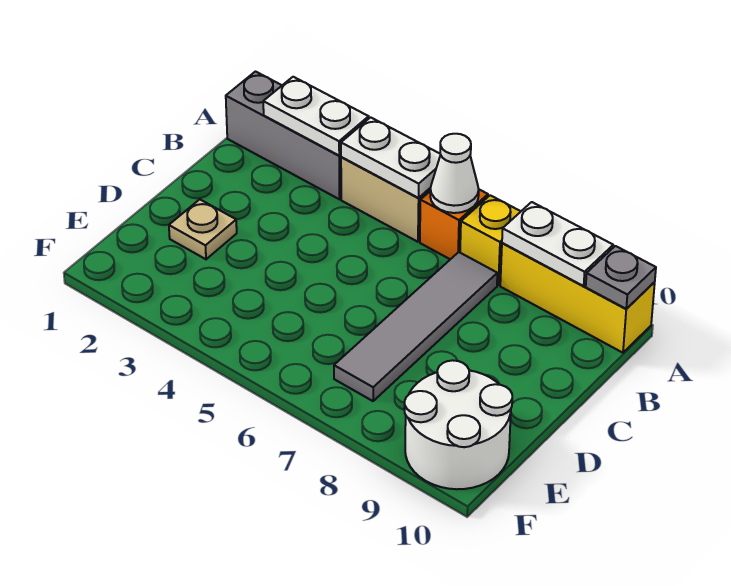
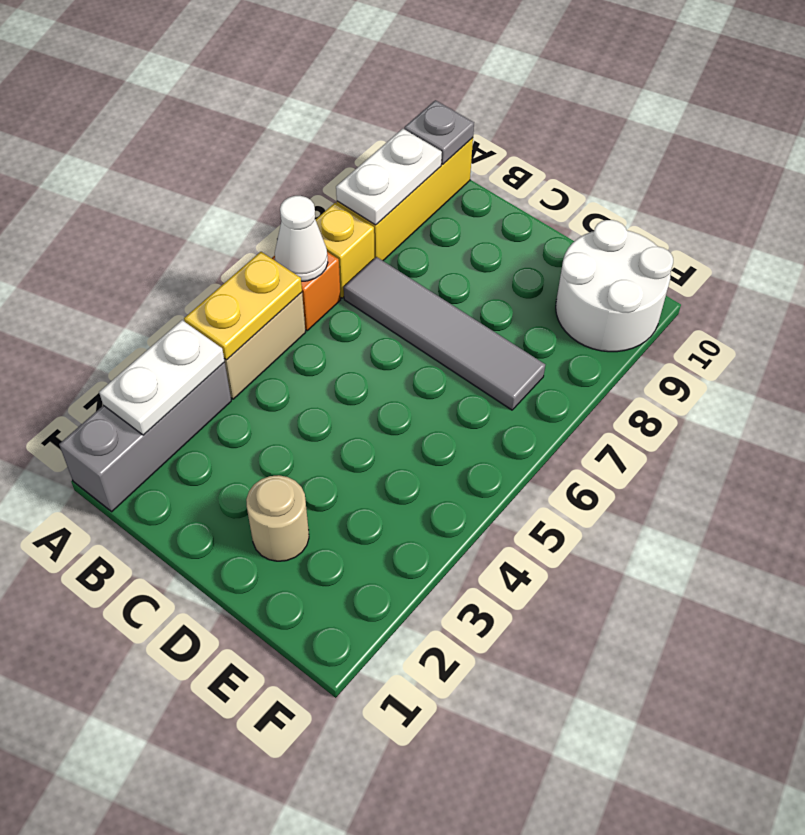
white plate A4:A5 level 2 -> yellow plate A4:A5 level 2
tan plate D2 level 1 -> tan round brick D2 level 1

